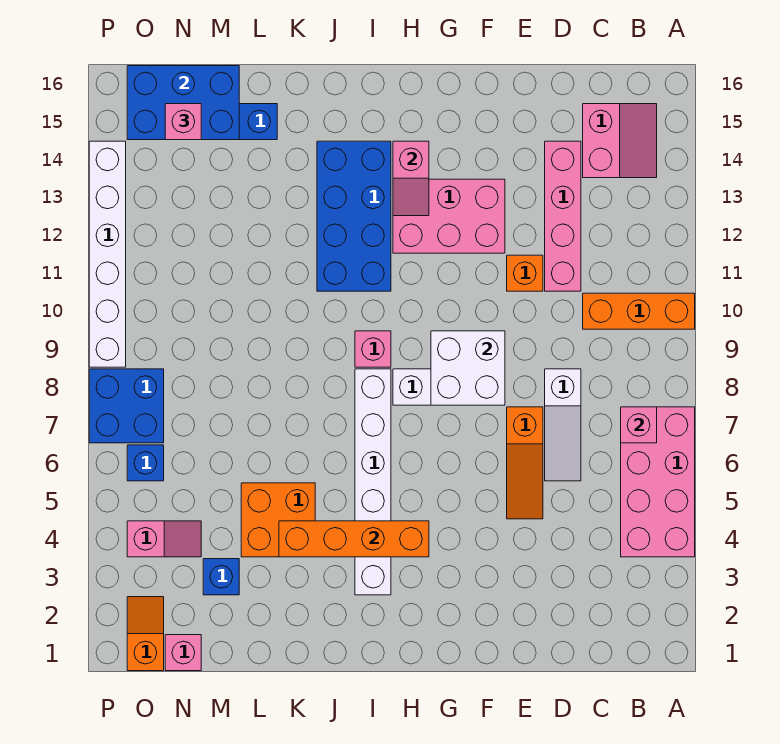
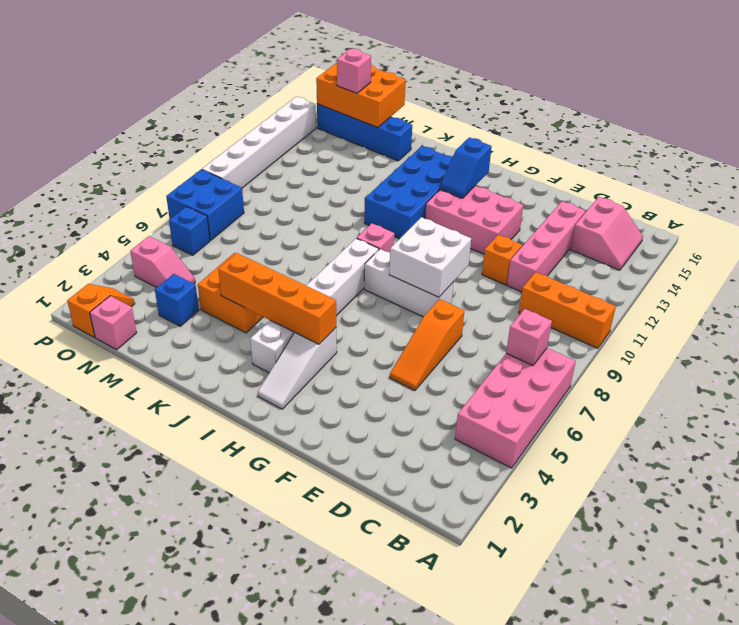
white slope D6:D8 level 1 top 8 -> white slope H2:H4 level 1 top 4
pink slope H13:H14 level 2 top 14 -> blue slope H13:H14 level 2 top 14
blue brick M15:O16 level 2 -> orange brick M15:O16 level 2

